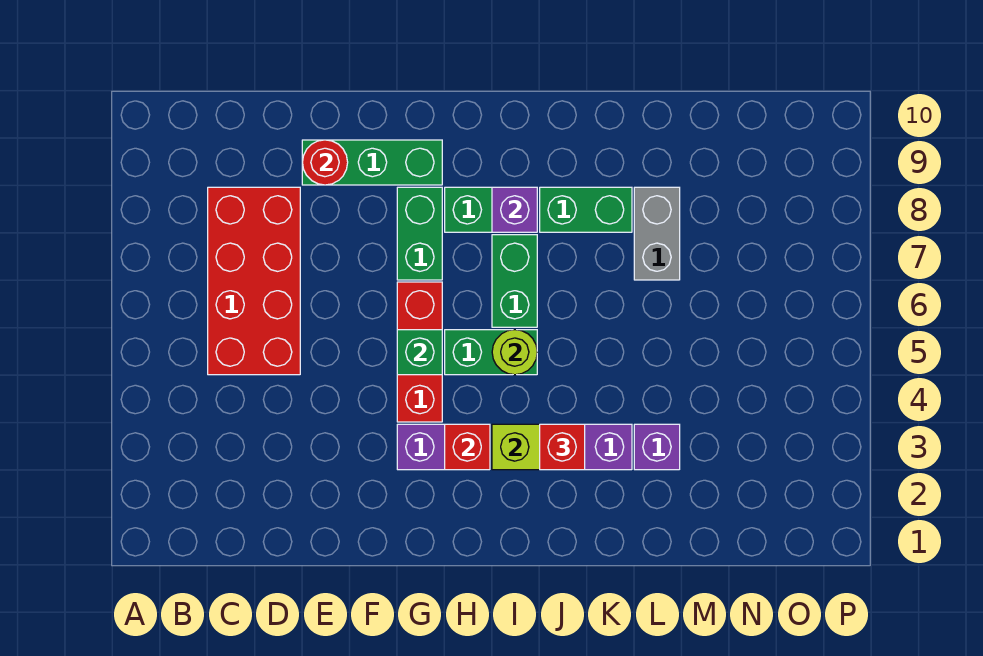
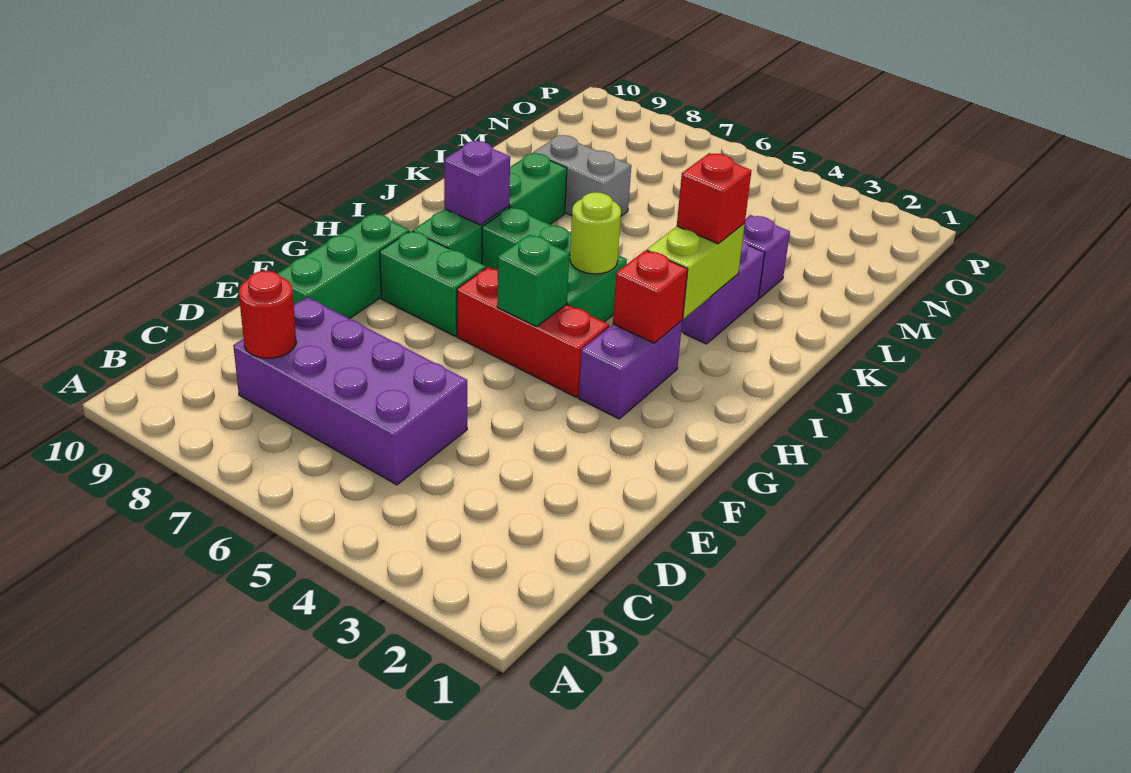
red brick C5:D8 level 1 -> purple brick C5:D8 level 1
red round brick E9 level 2 -> red round brick C8 level 2

